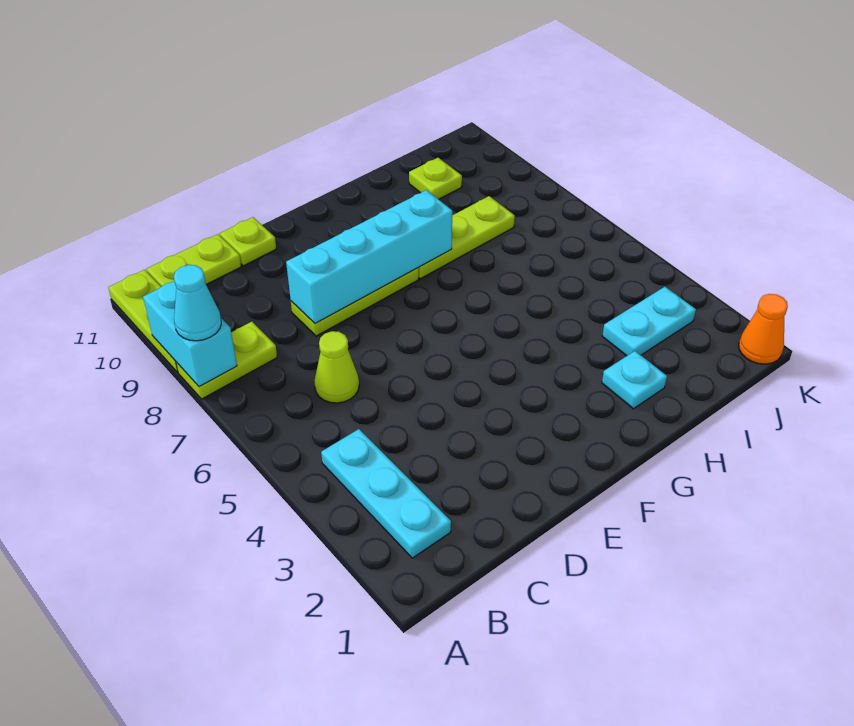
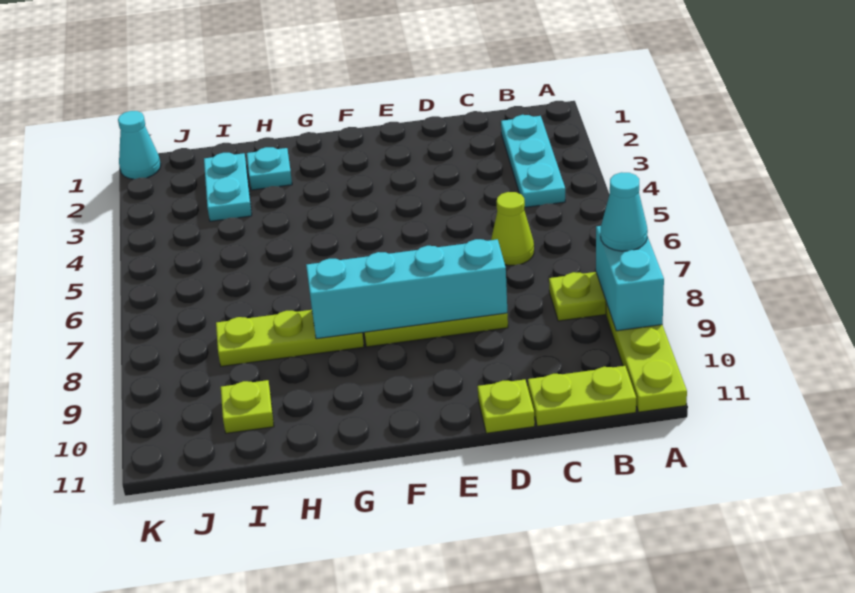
cyan plate I3:J3 level 1 -> cyan plate I2:I3 level 1
orange cone K1 level 1 -> cyan cone K1 level 1

